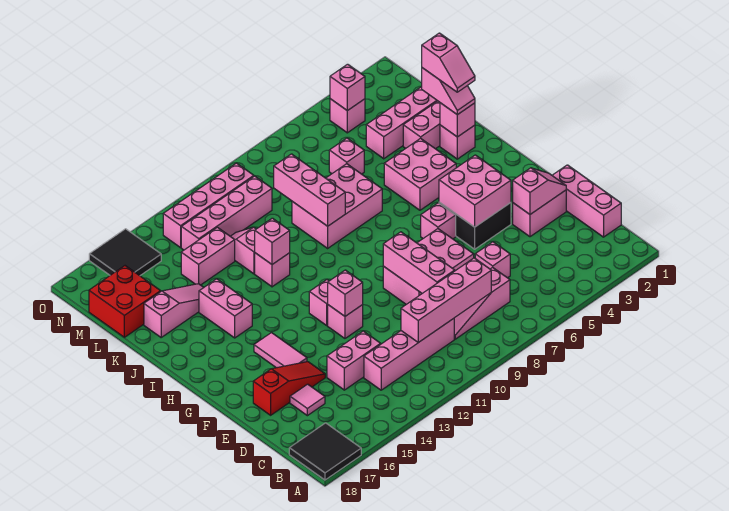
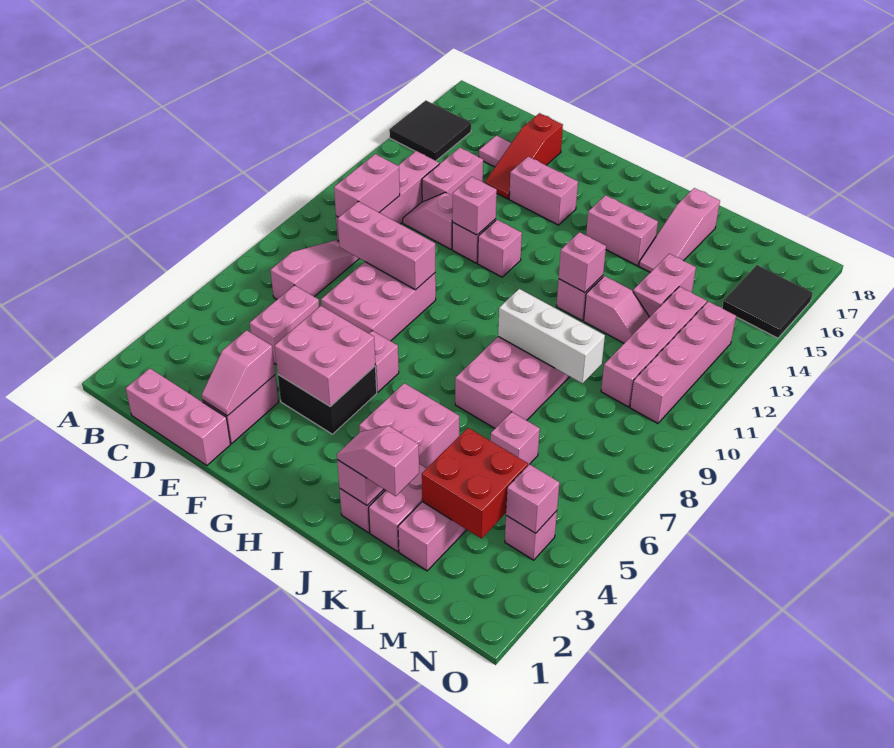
black tile A17:B18 level 1 -> black tile A15:B16 level 1
pink brick C8:C11 level 2 -> pink brick C10:C11 level 2
pink brick D6 level 1 -> pink brick D5:D6 level 1
pink tile F15:G15 level 1 -> pink brick F15:G15 level 1
pink slope J2:K2 level 4 top K -> pink slope D12:E12 level 1 top E
pink brick J9:L9 level 2 -> white brick J9:L9 level 2
red brick L17:M18 level 1 -> red brick L3:M4 level 2

